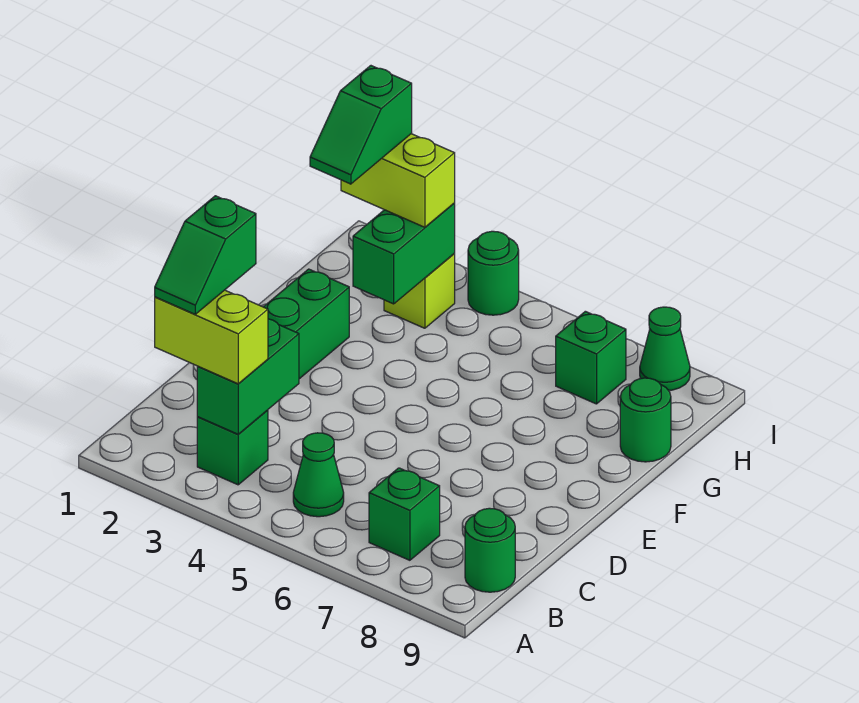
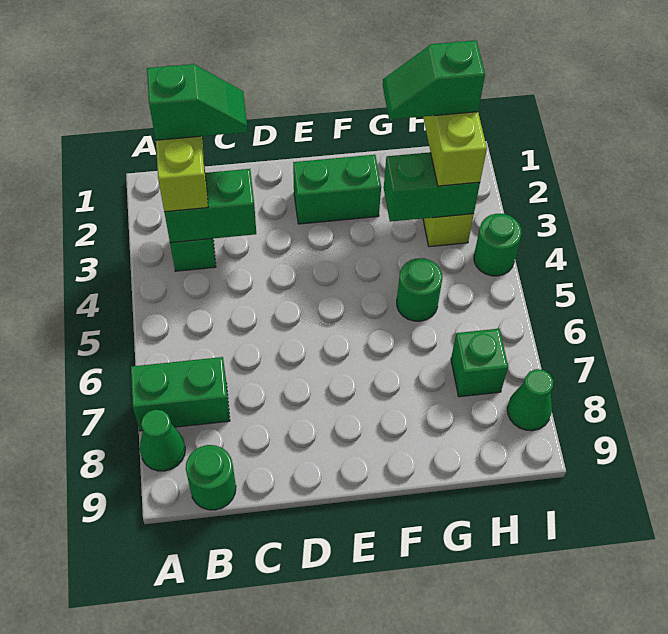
green slope B2:C2 level 4 top C -> green slope B2:C2 level 4 top B
green cone B5 level 1 -> green cone A8 level 1
green brick B7 level 1 -> green brick A7:B7 level 1
green round brick G9 level 1 -> green round brick G5 level 1

